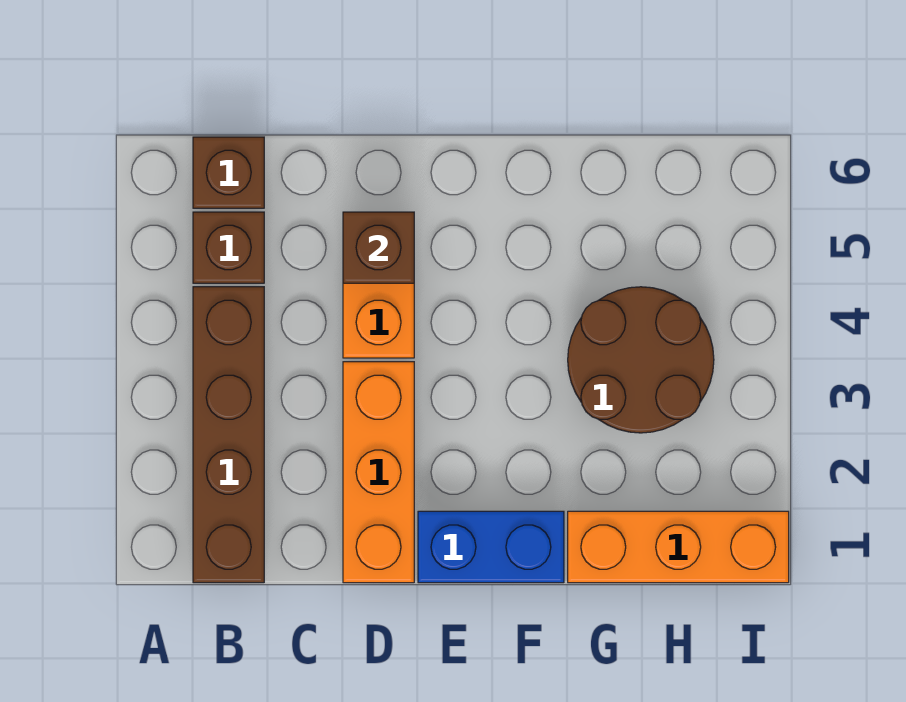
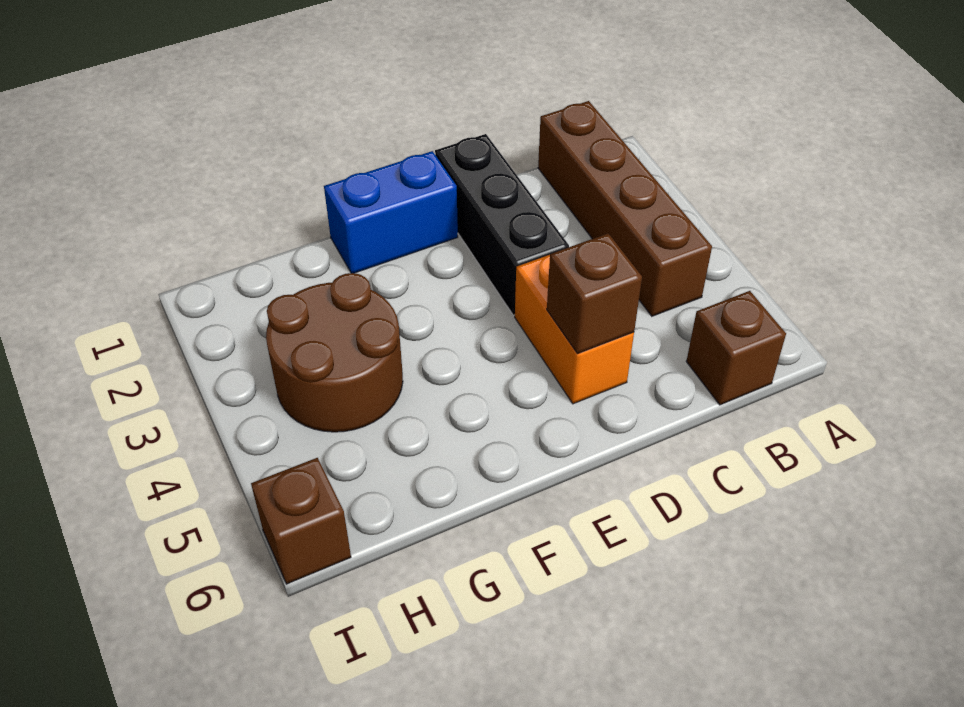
brown brick B5 level 1 -> brown brick I6 level 1
orange brick D1:D3 level 1 -> black brick D1:D3 level 1
orange brick G1:I1 level 1 -> none

